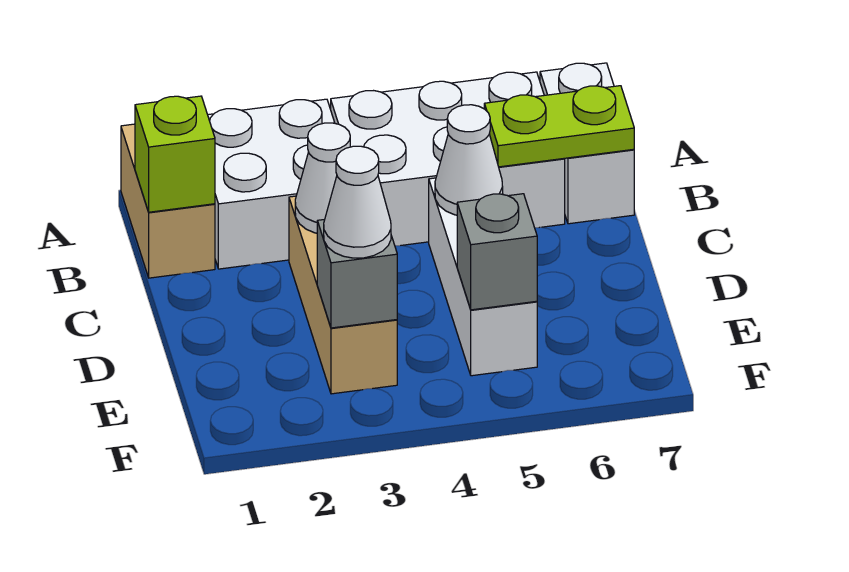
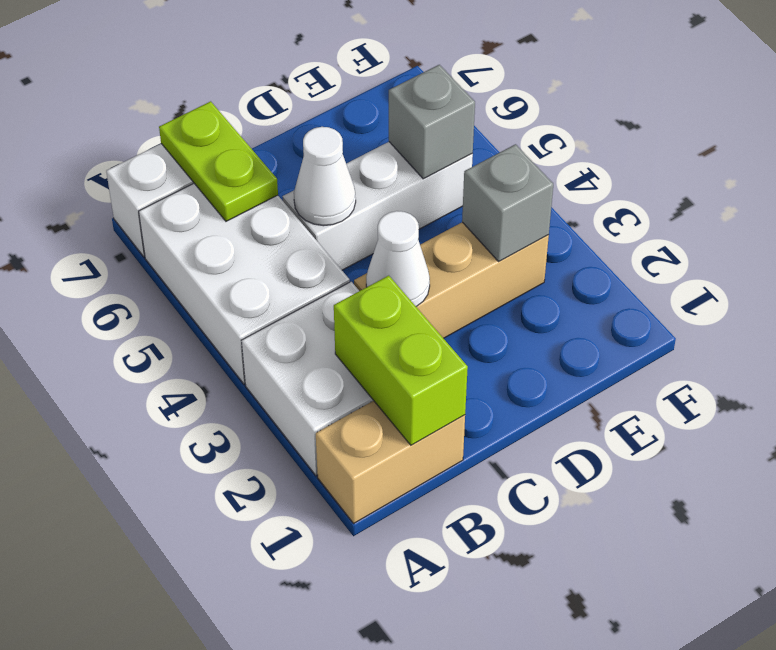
lime brick B1 level 2 -> lime brick B1:B2 level 2
white cone E3 level 3 -> none

